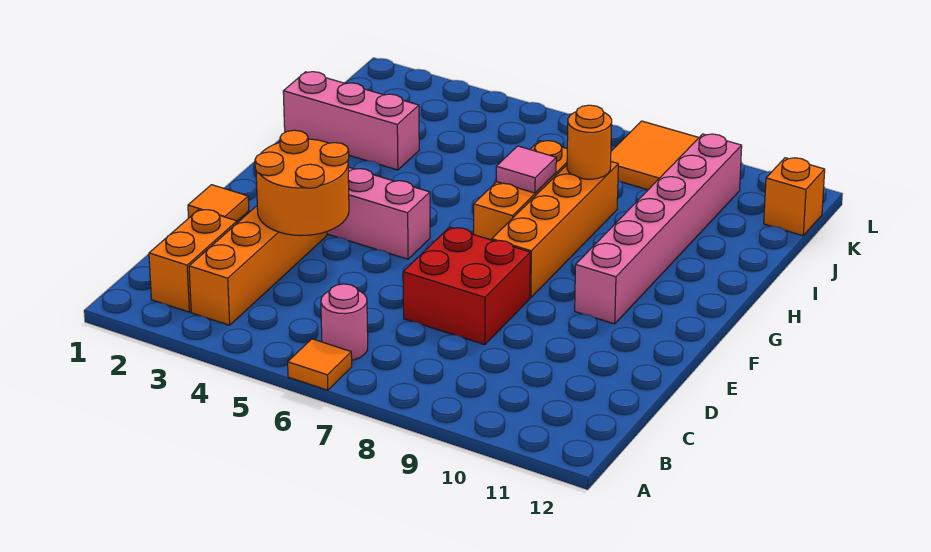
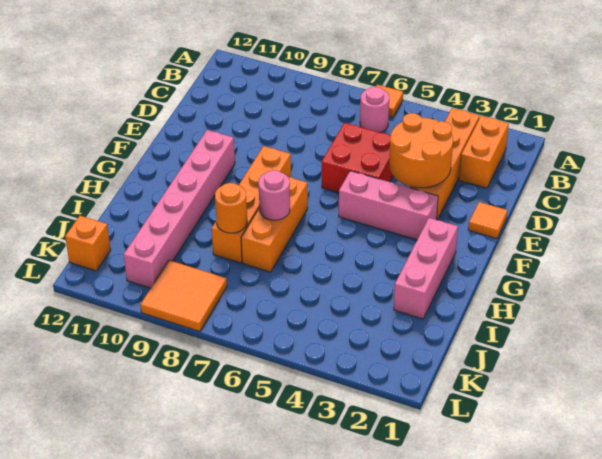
red brick D7:E8 level 1 -> red brick D5:E6 level 1
pink tile H7 level 2 -> pink round brick H7 level 2
pink brick I1:I3 level 1 -> pink brick G2:I2 level 1

